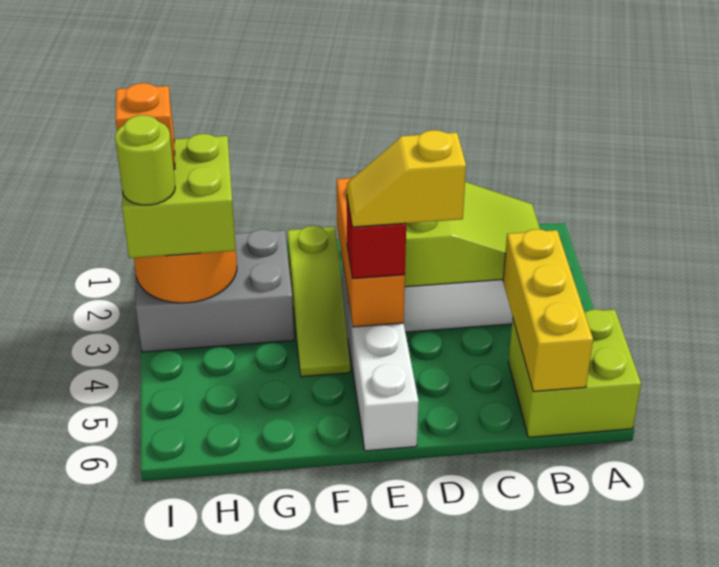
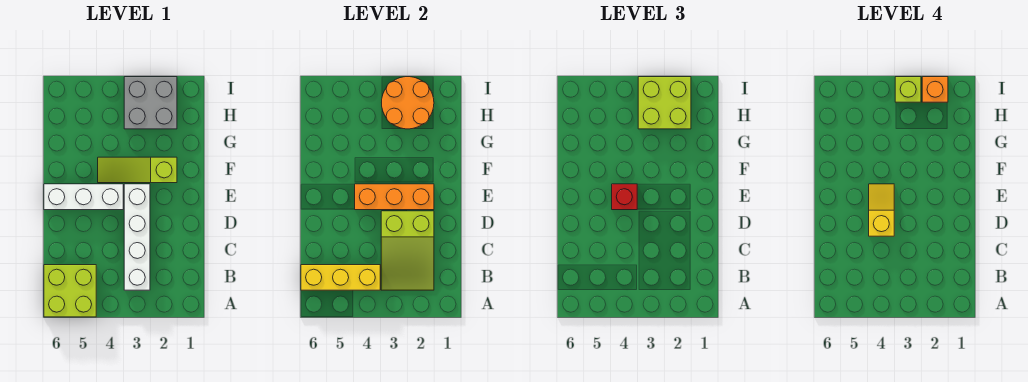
grey brick G2:I3 level 1 -> grey brick H2:I3 level 1
lime round brick I3 level 4 -> lime brick I3 level 4

